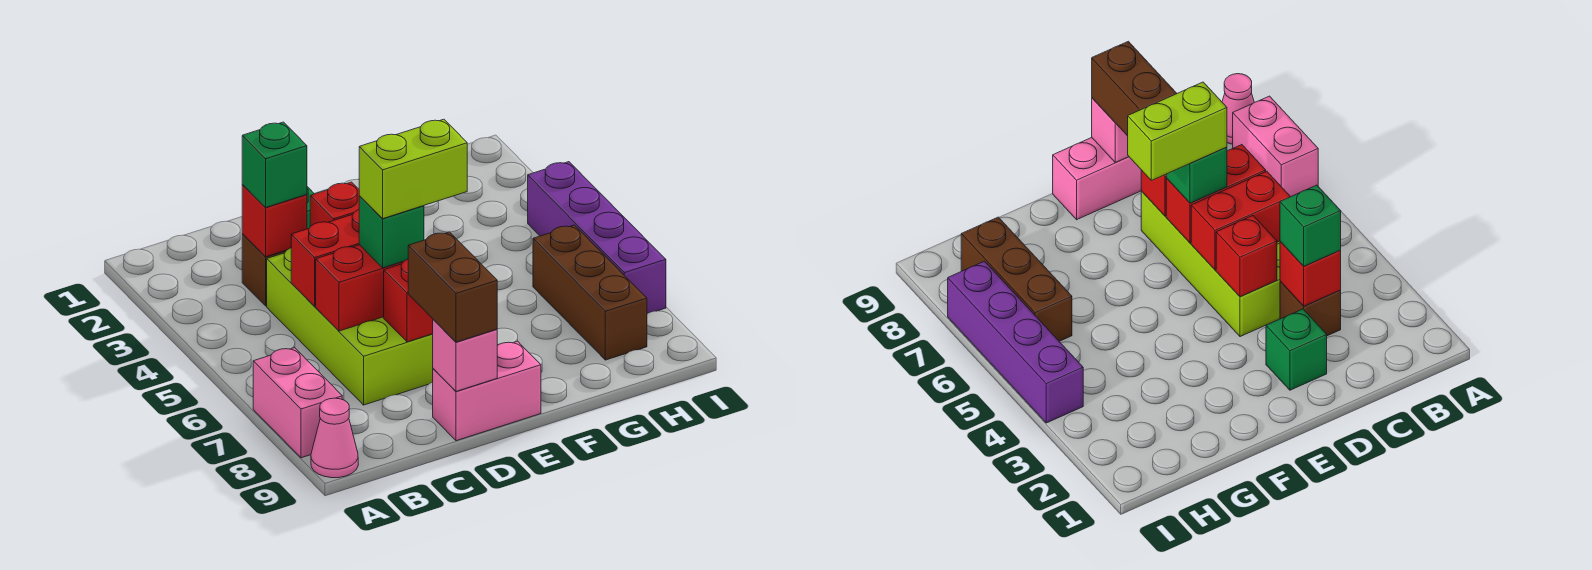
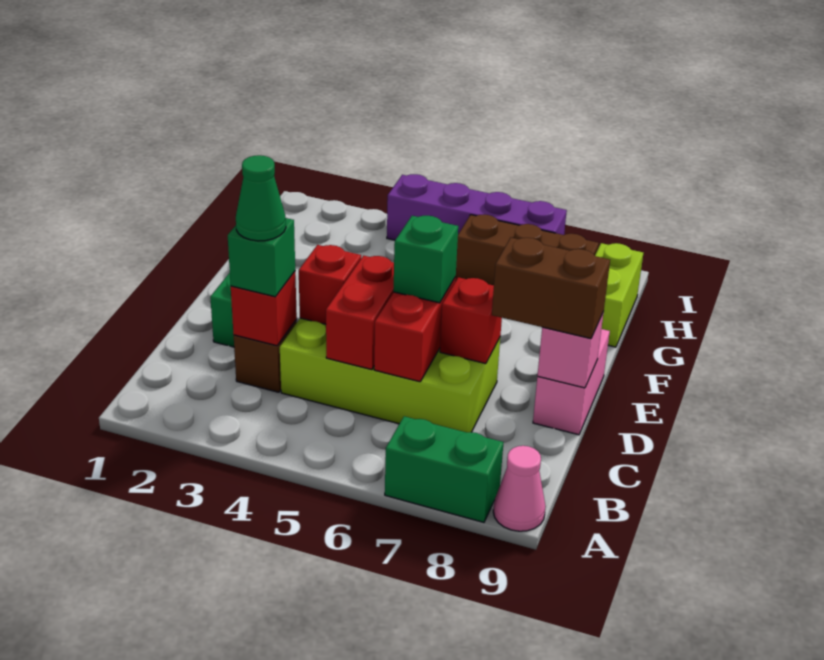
pink brick A7:A8 level 1 -> green brick A7:A8 level 1
none -> green cone C3 level 4
lime brick D6:E6 level 4 -> lime brick G9:H9 level 1

